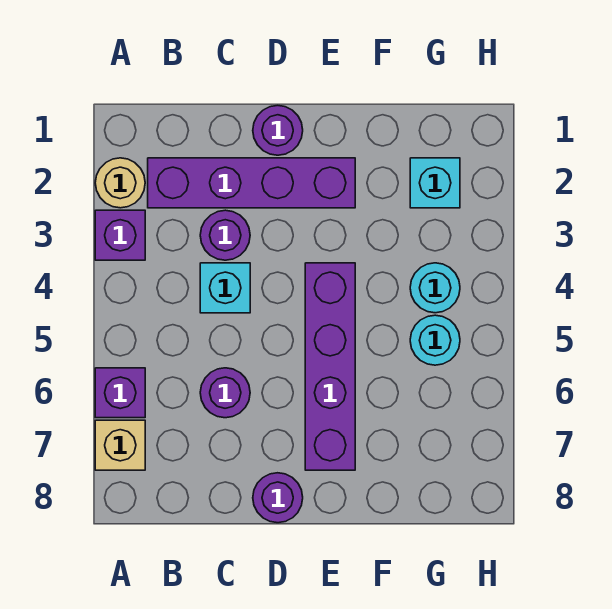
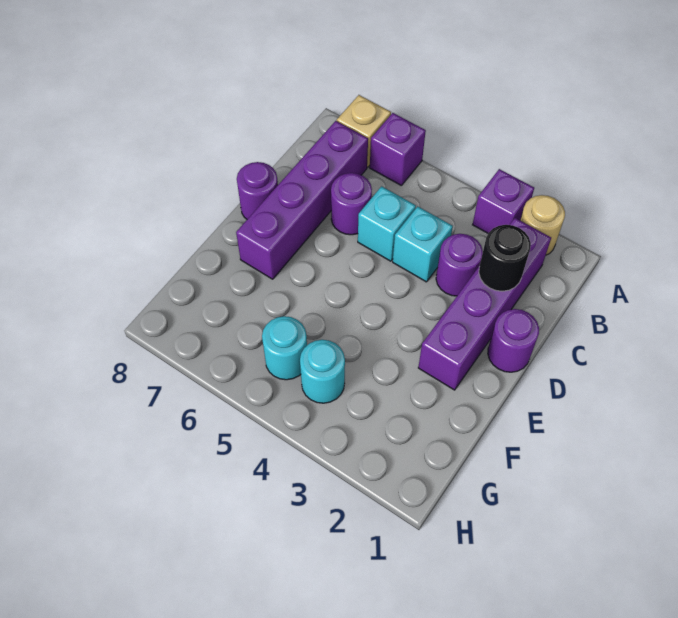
none -> black round brick C2 level 2
purple brick E4:E7 level 1 -> purple brick B7:E7 level 1
cyan brick G2 level 1 -> cyan brick C5 level 1

